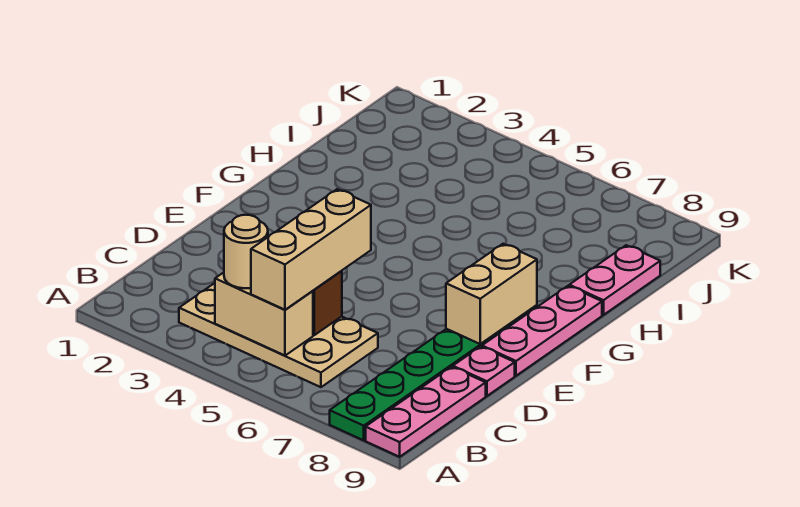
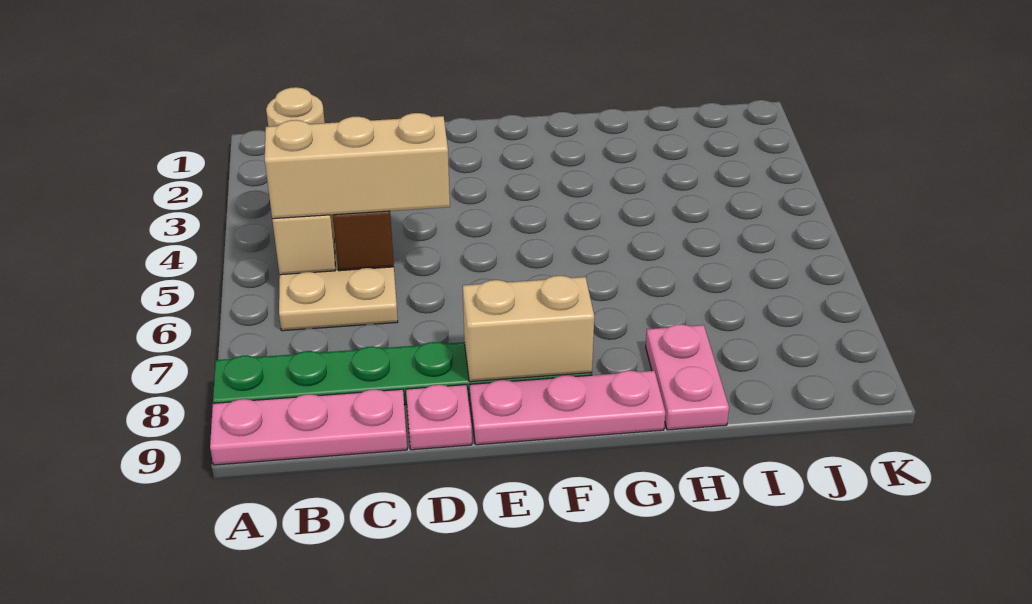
pink plate H9:I9 level 1 -> pink plate H8:H9 level 1

